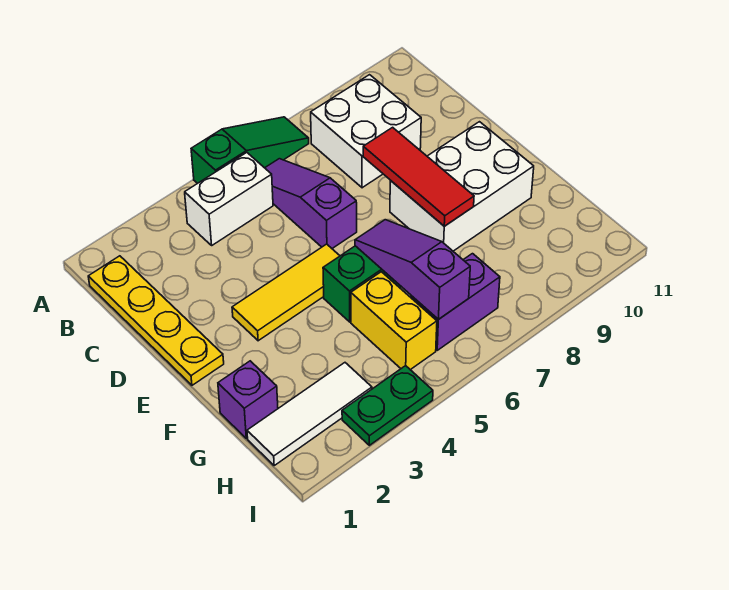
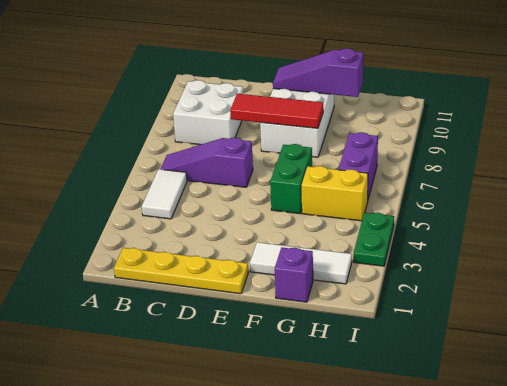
green slope A5:A7 level 1 top 5 -> none
white brick B4:B5 level 1 -> white tile B4:B5 level 1
yellow tile E3:E5 level 1 -> none
purple slope F6:H6 level 2 top H -> purple slope E10:G10 level 2 top G
white tile H1:H3 level 1 -> white tile F2:H2 level 1

